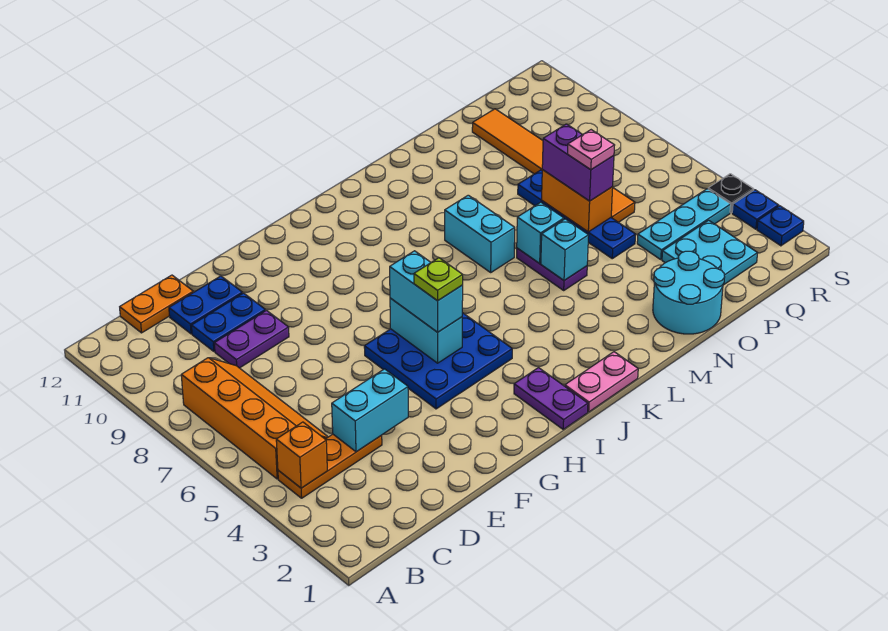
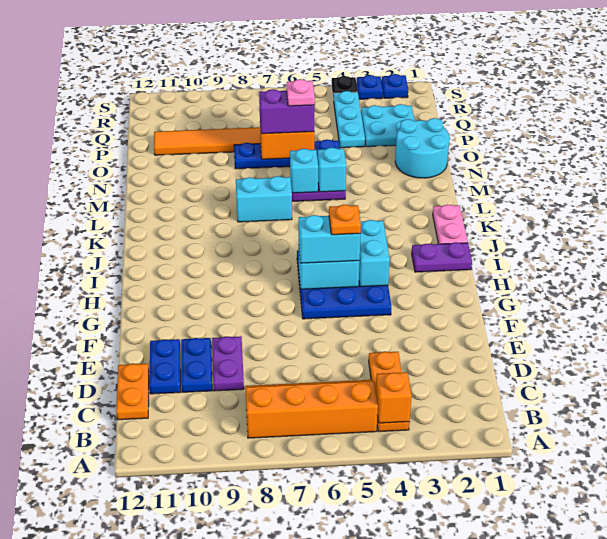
cyan brick D4:E4 level 2 -> cyan brick H4:I4 level 2
lime plate H5 level 4 -> orange plate H5 level 4

